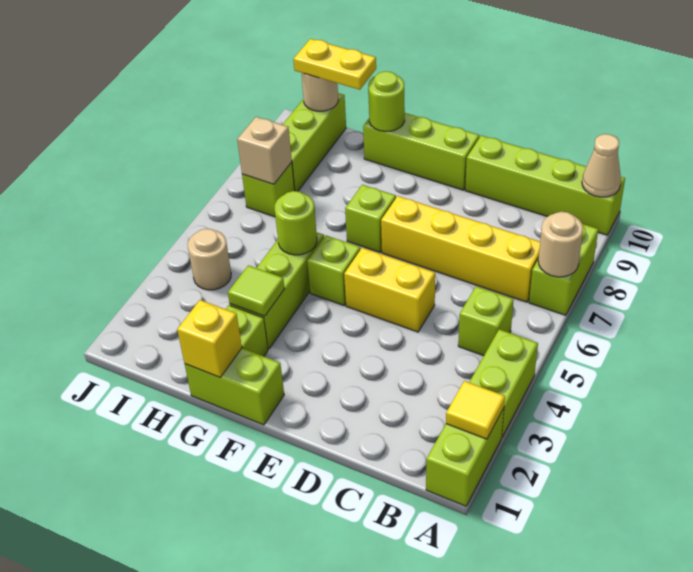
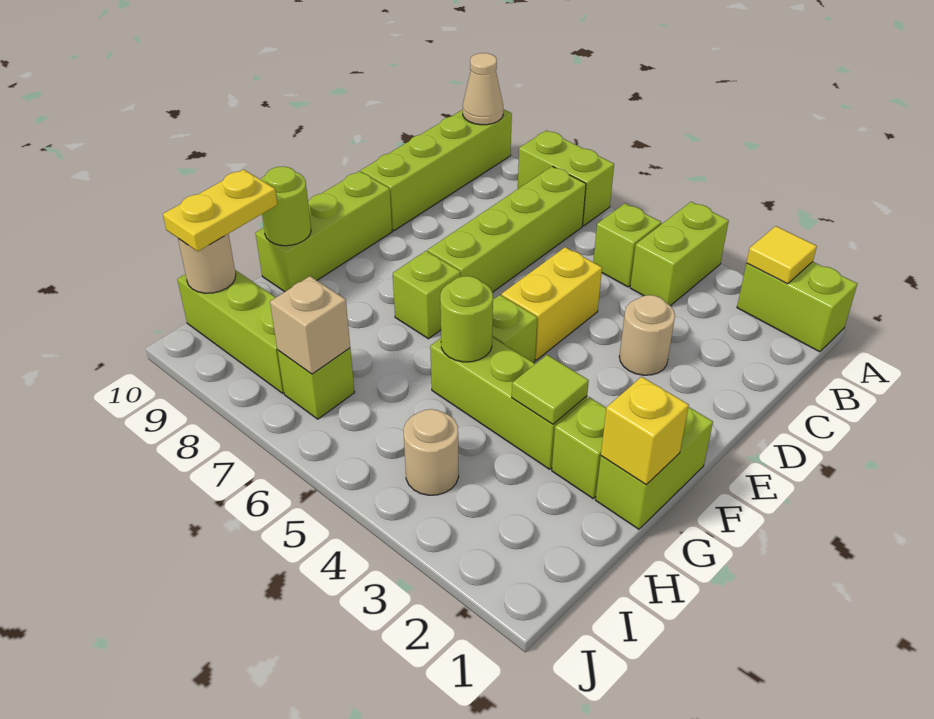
lime brick A3:A4 level 1 -> lime brick A4:B4 level 1
tan round brick A7 level 2 -> tan round brick D3 level 1
yellow brick B7:E7 level 1 -> lime brick B7:E7 level 1

